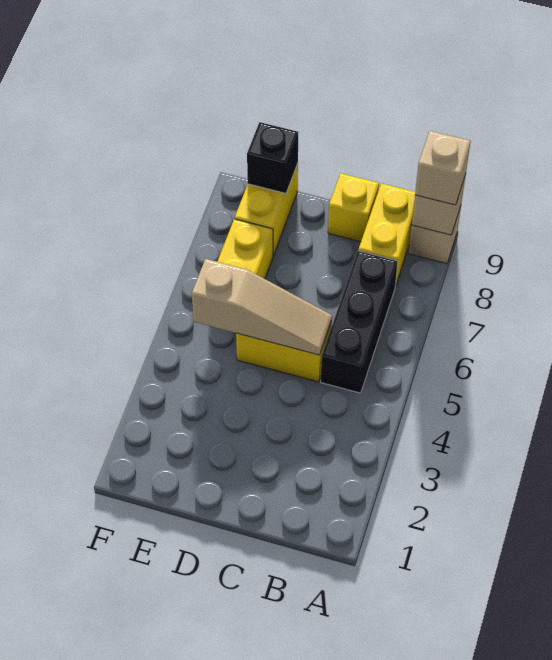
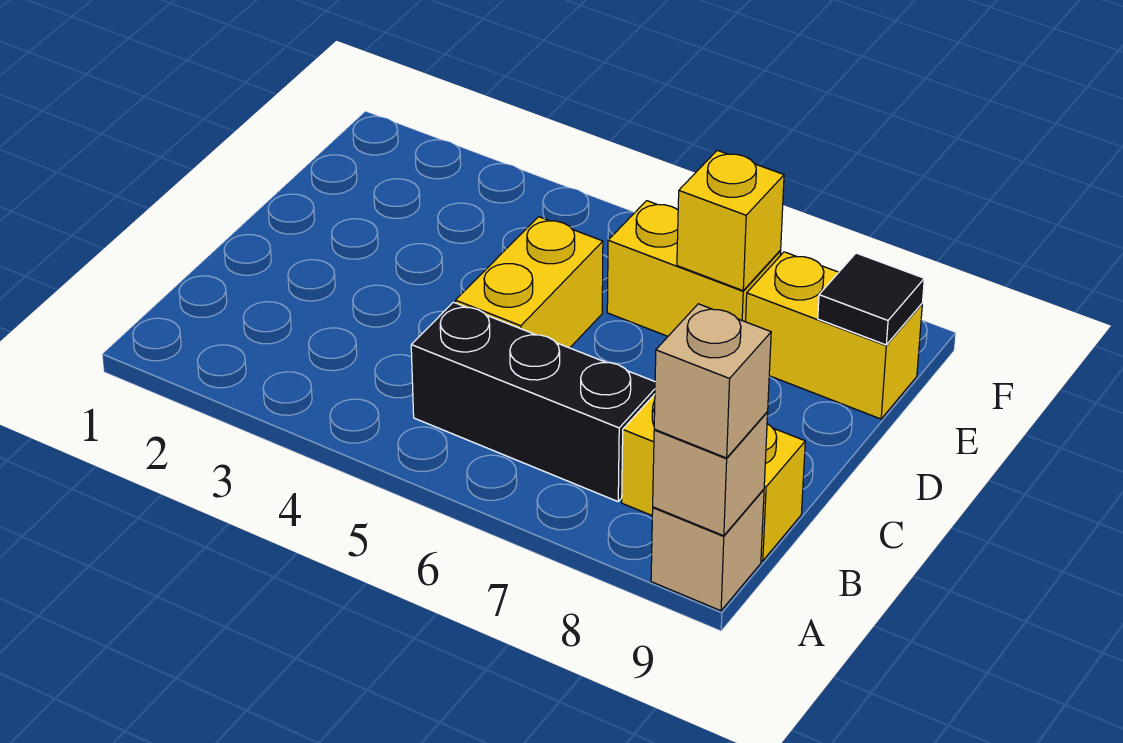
tan slope C5:E5 level 2 top E -> none
yellow brick C9 level 1 -> yellow brick E7 level 2
black brick E9 level 2 -> black tile E9 level 2

